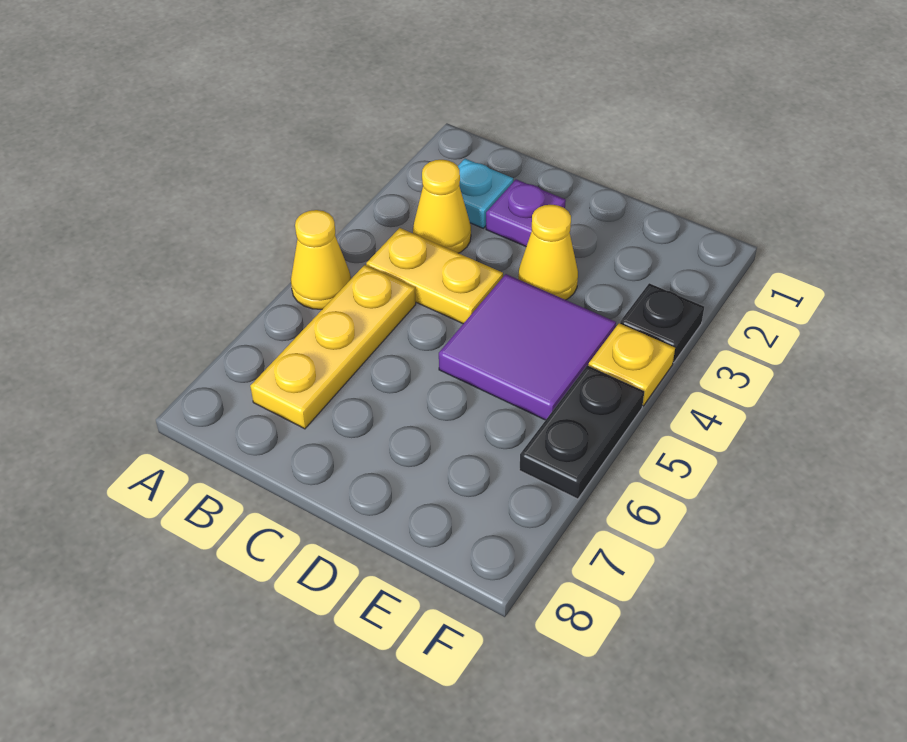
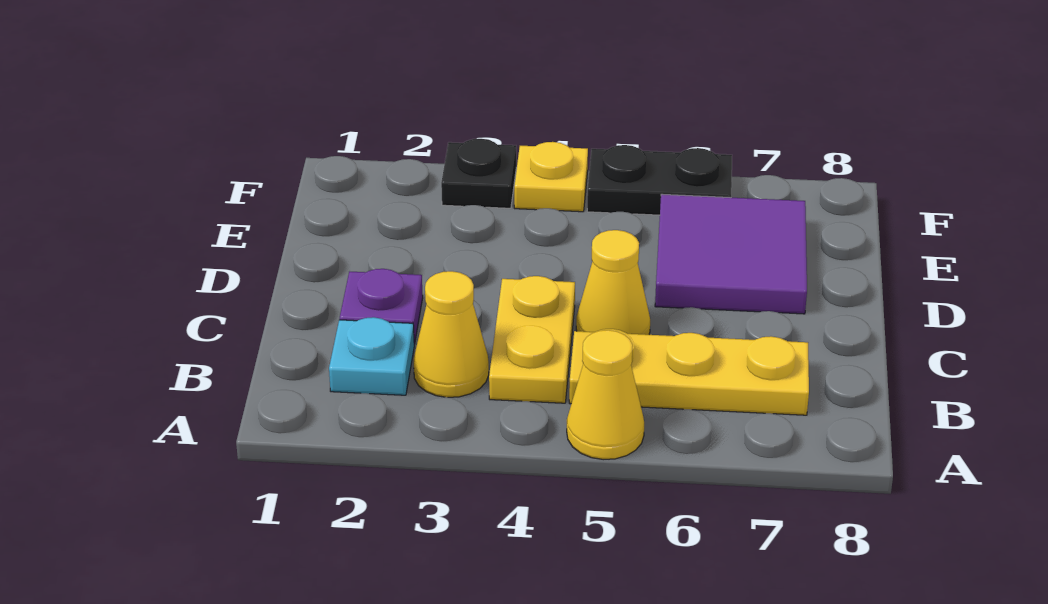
yellow cone D3 level 1 -> yellow cone C5 level 1
purple tile D4:E5 level 1 -> purple tile D6:E7 level 1

